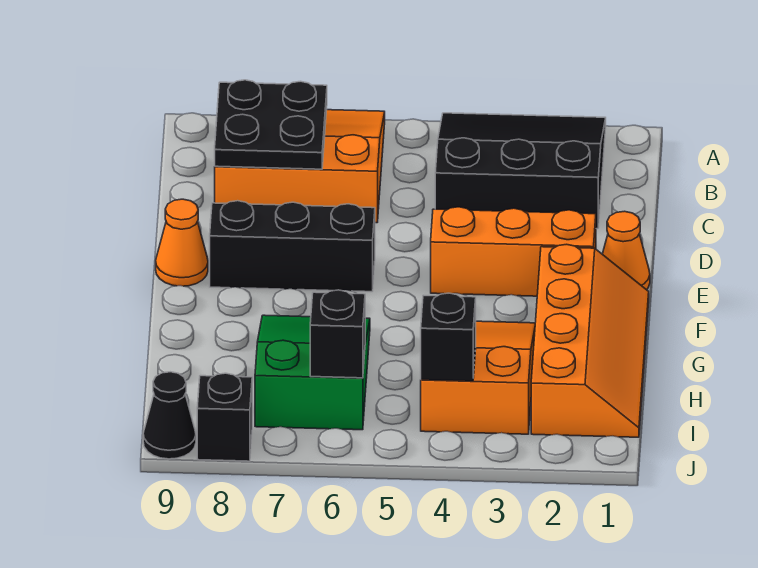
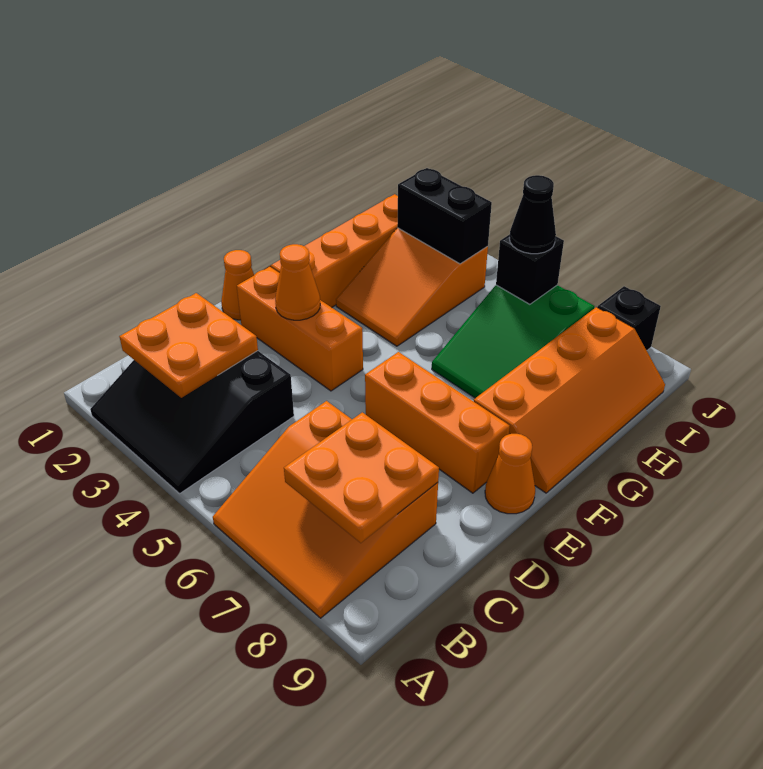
none -> orange plate B2:C3 level 2
black plate B7:C8 level 2 -> orange plate B7:C8 level 2
none -> orange cone E3 level 2
black brick E6:E8 level 1 -> orange brick E6:E8 level 1
none -> orange slope F8:I9 level 1 top 8
black brick I4 level 2 -> black brick I3:I4 level 2
black cone J9 level 1 -> black cone I6 level 3

